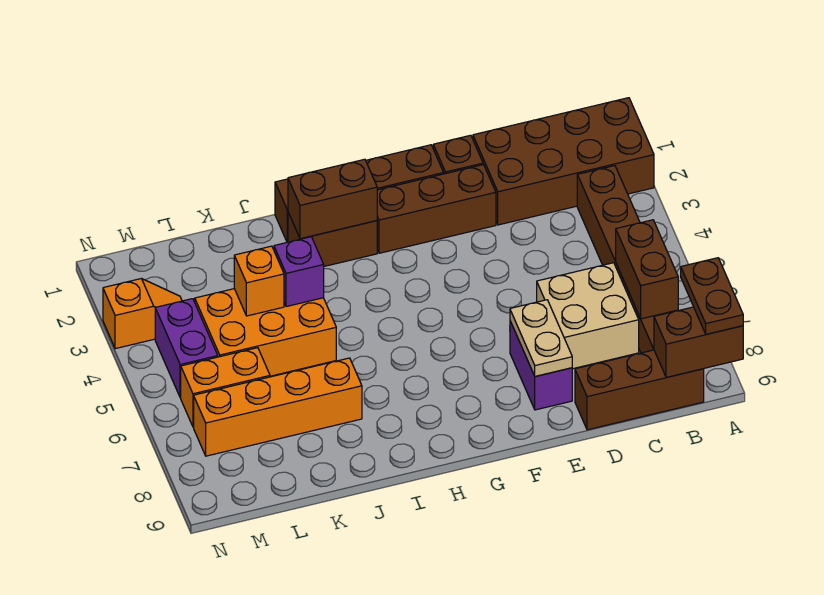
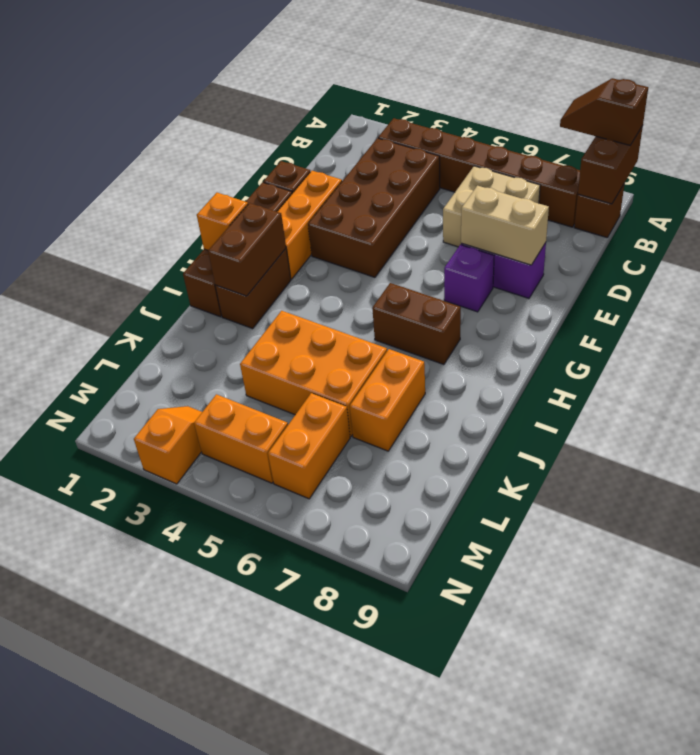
brown brick A1:D2 level 1 -> brown brick C3:F4 level 1
brown plate A8:A9 level 3 -> brown slope A8:A9 level 3 top 9
brown brick B6:B7 level 2 -> brown brick H6:H7 level 1
brown brick B9:D9 level 1 -> brown brick B9 level 1
brown brick E2:G2 level 1 -> orange brick E2:G2 level 1
tan plate E7:E8 level 2 -> tan brick E7:E8 level 2
orange brick J4:L5 level 1 -> orange brick J4:K6 level 1
purple brick J4 level 2 -> purple brick F7 level 1
orange brick J7:M7 level 1 -> orange brick J7:K7 level 1
orange brick K4 level 2 -> orange brick H1 level 2
purple brick M4:M5 level 1 -> orange brick M4:M5 level 1

